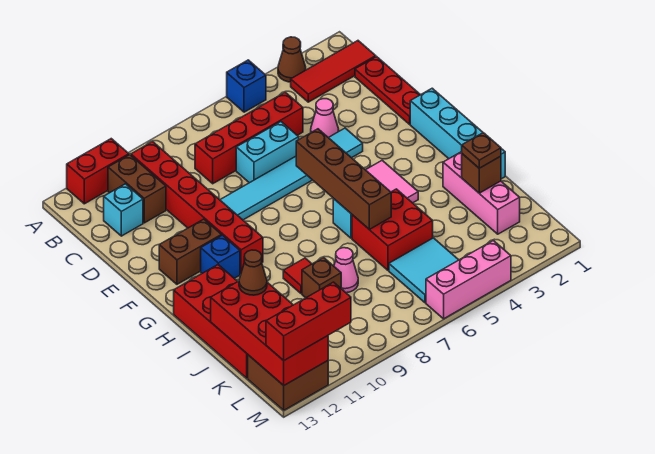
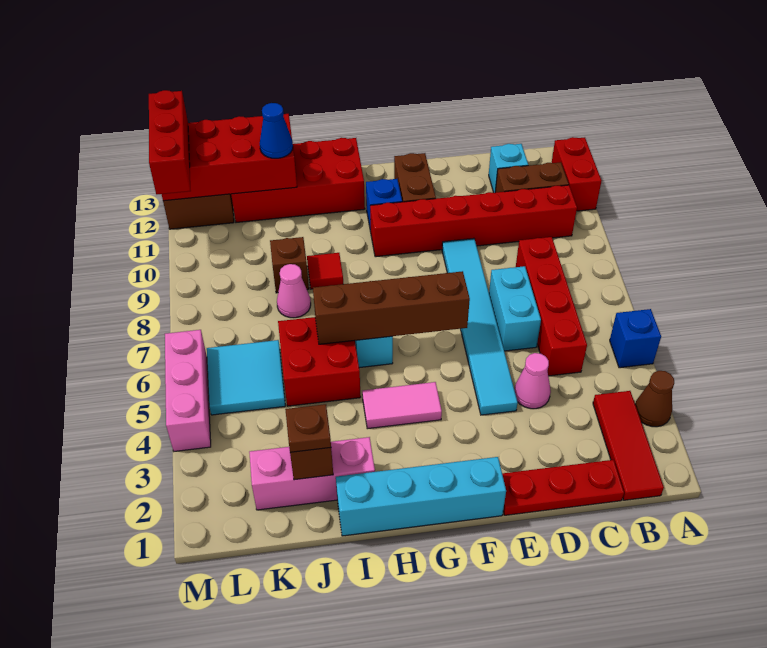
brown cone J12 level 3 -> blue cone J12 level 3

